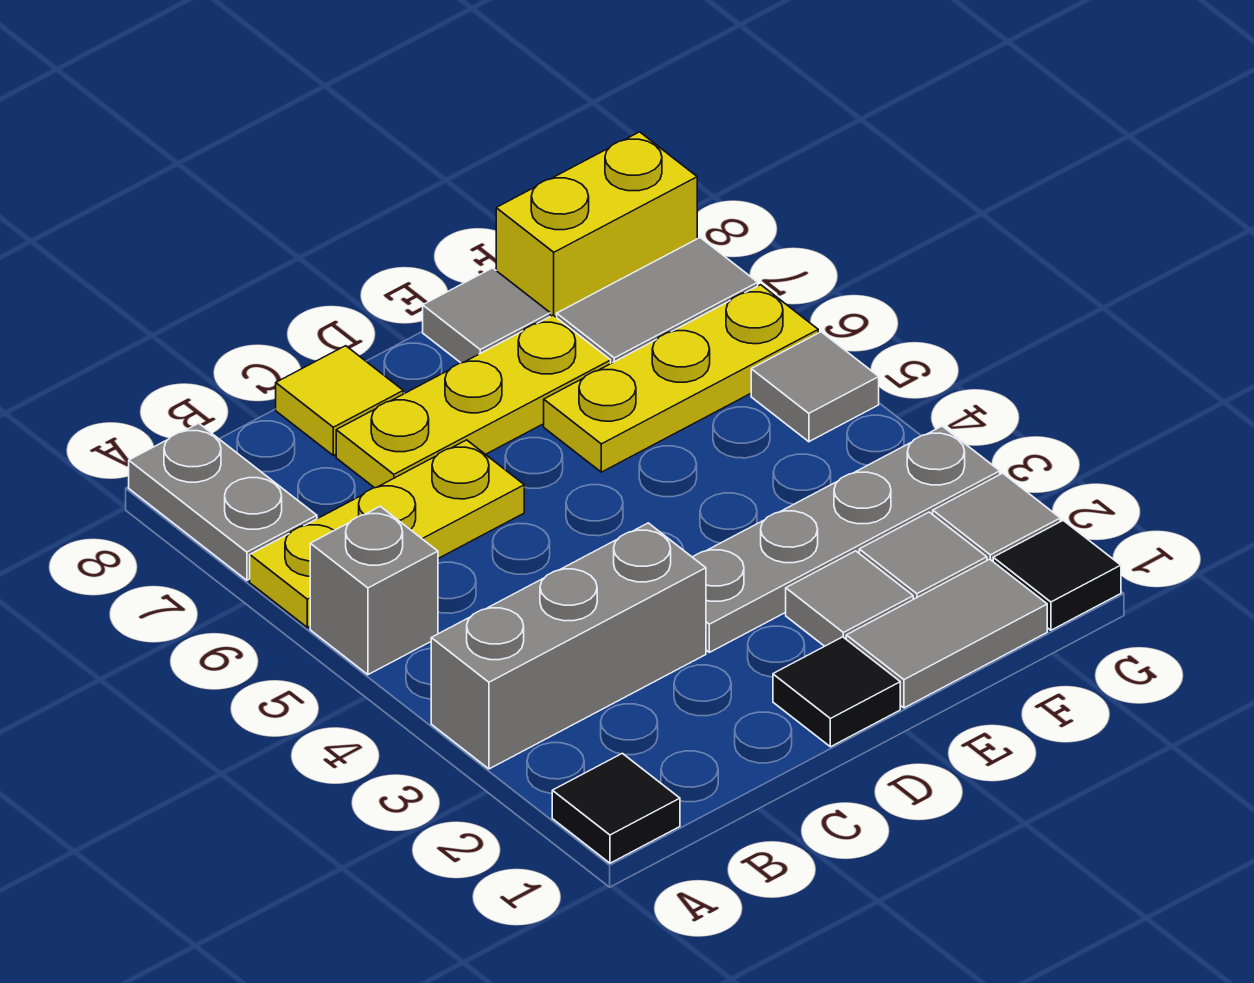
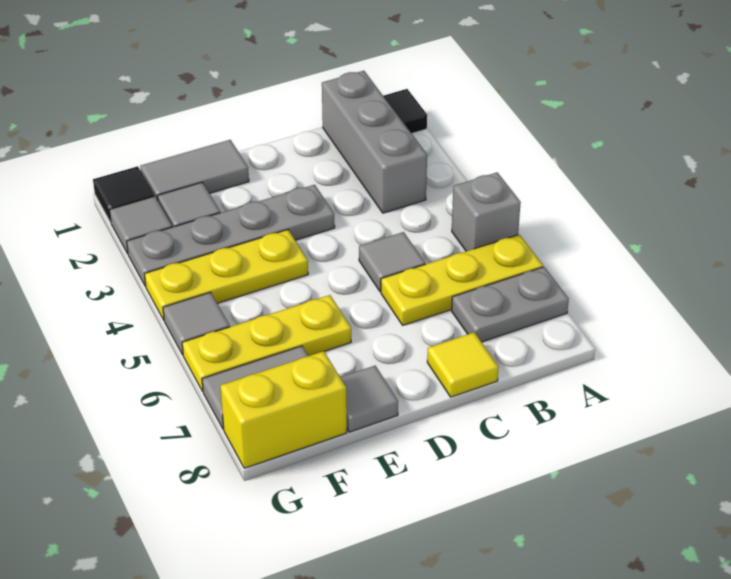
grey brick A3:C3 level 1 -> grey brick B1:B3 level 1
grey plate A7:A8 level 1 -> grey plate A7:B7 level 1
yellow plate C7:E7 level 1 -> yellow plate E4:G4 level 1
black tile D1 level 1 -> none
grey tile E2 level 1 -> grey tile C5 level 1

